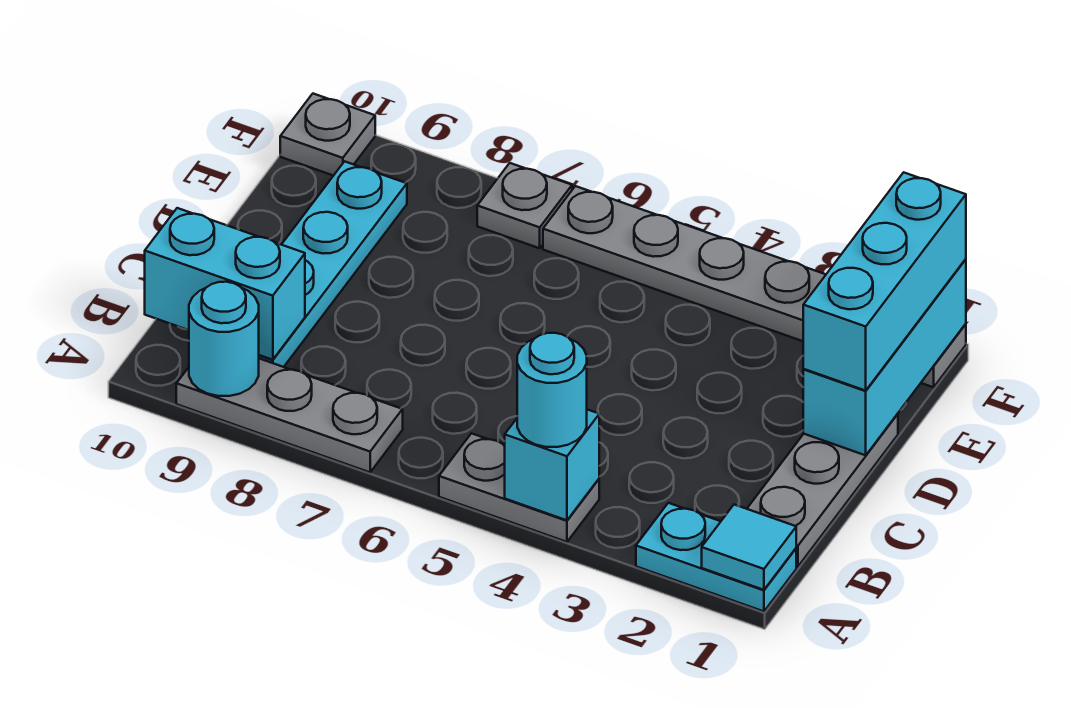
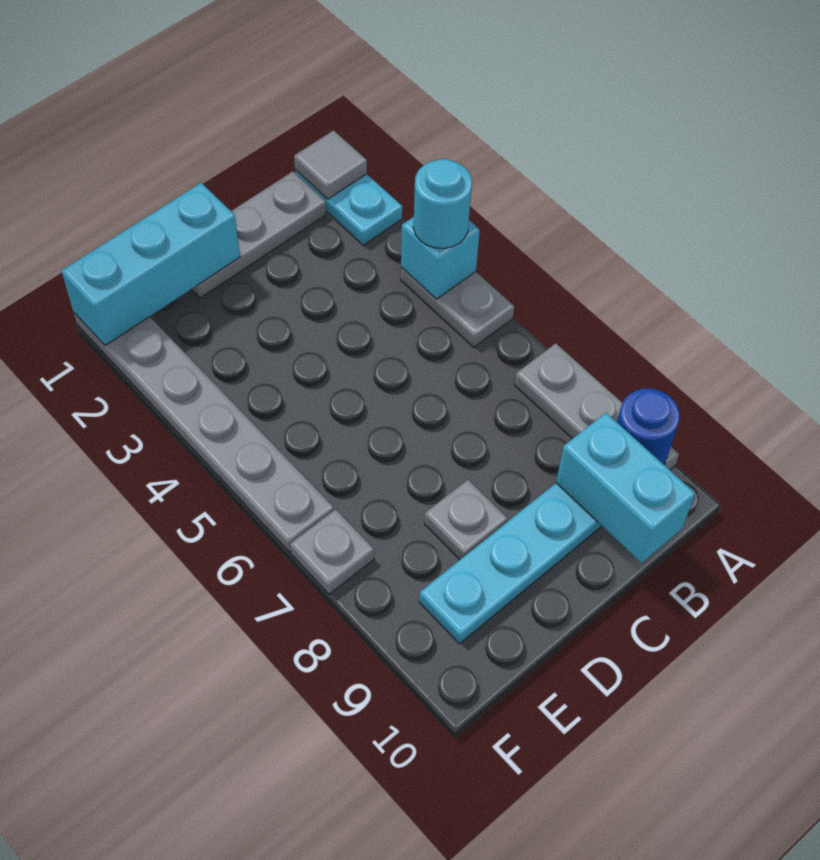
cyan tile A1 level 2 -> grey tile A1 level 2
cyan round brick A9 level 2 -> blue round brick A9 level 2
cyan brick D1:F1 level 3 -> none
grey plate F10 level 1 -> grey plate D8 level 1

